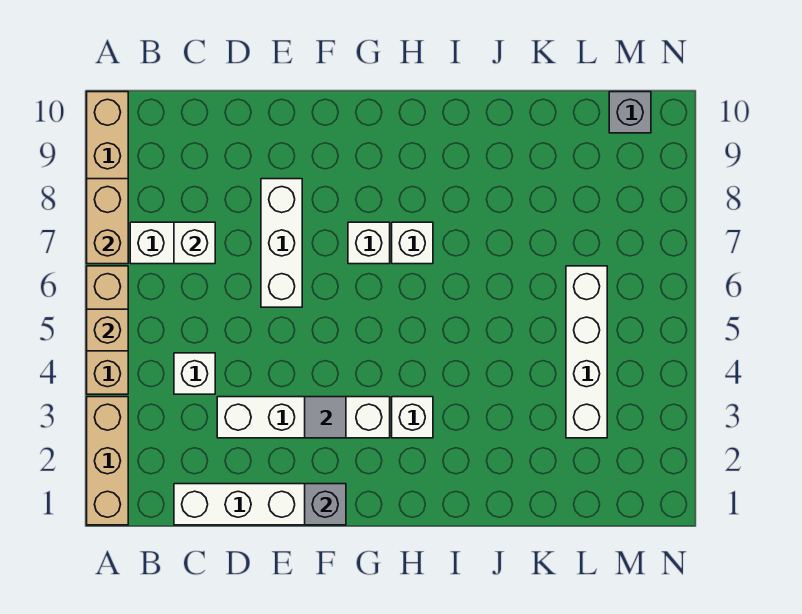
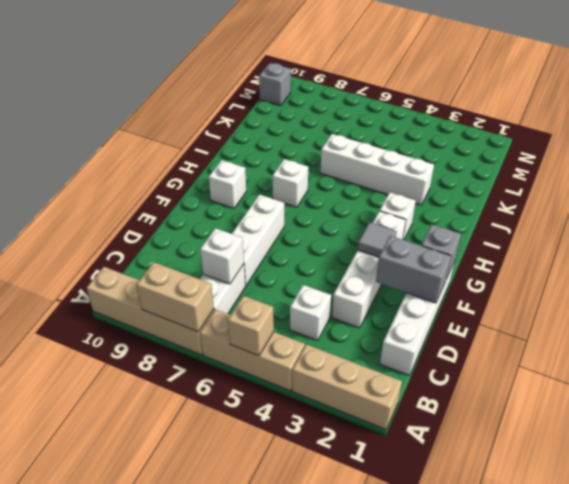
none -> grey brick E1:E2 level 2
white brick E6:E8 level 1 -> white brick D7:F7 level 1
white brick G7 level 1 -> white brick G9 level 1
white brick L3:L6 level 1 -> white brick J3:J6 level 1

